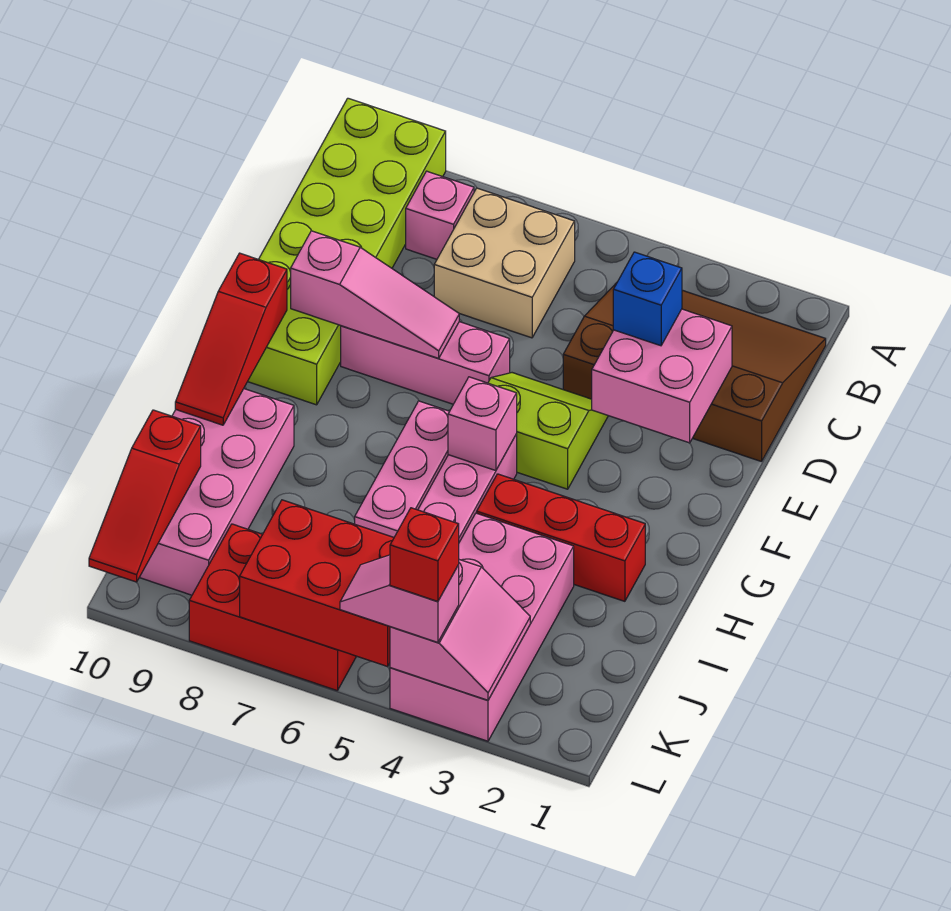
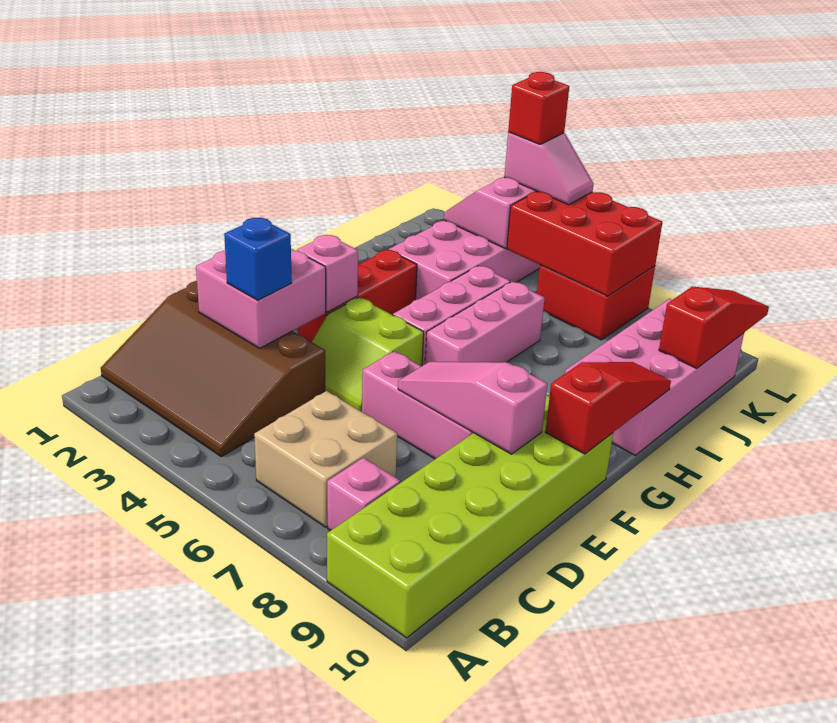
pink brick G5 level 2 -> pink brick F3 level 2
red brick H2:H4 level 1 -> red brick F3:H3 level 1
red brick K6:L8 level 1 -> red brick K6:L7 level 1

